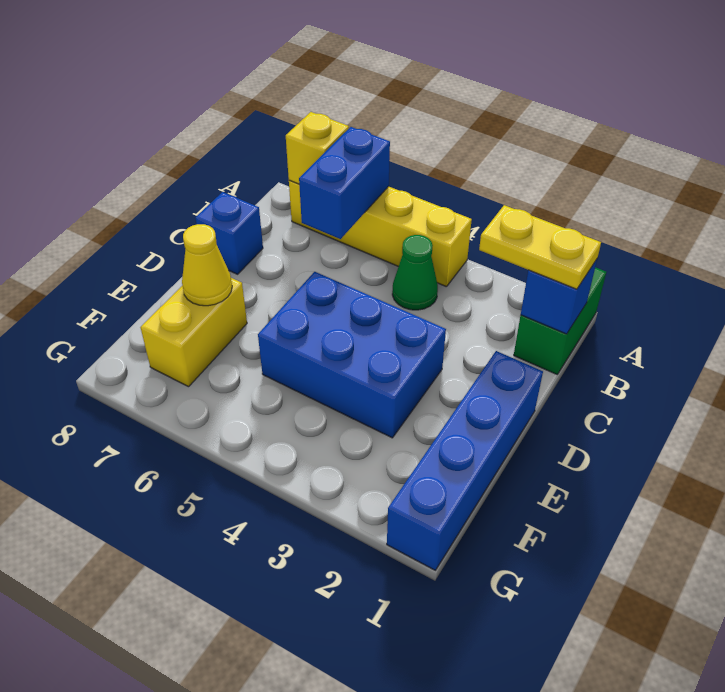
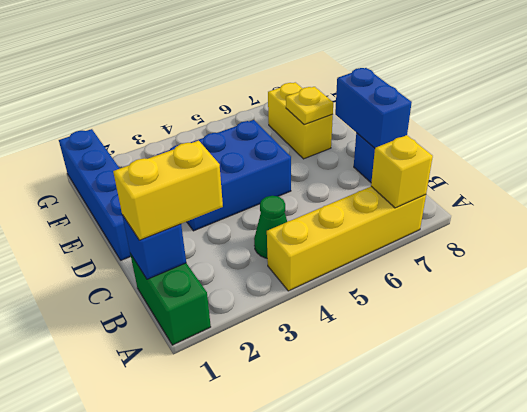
blue brick A6:B6 level 2 -> blue brick C8:D8 level 2
yellow plate B1:B2 level 3 -> yellow brick B1:B2 level 3
yellow cone E7 level 2 -> yellow plate E7 level 2

